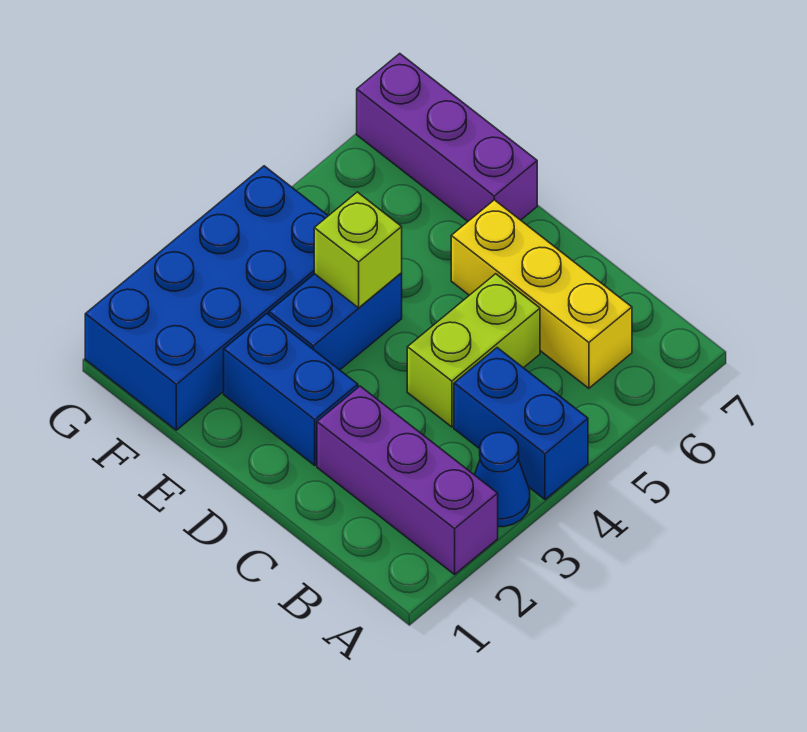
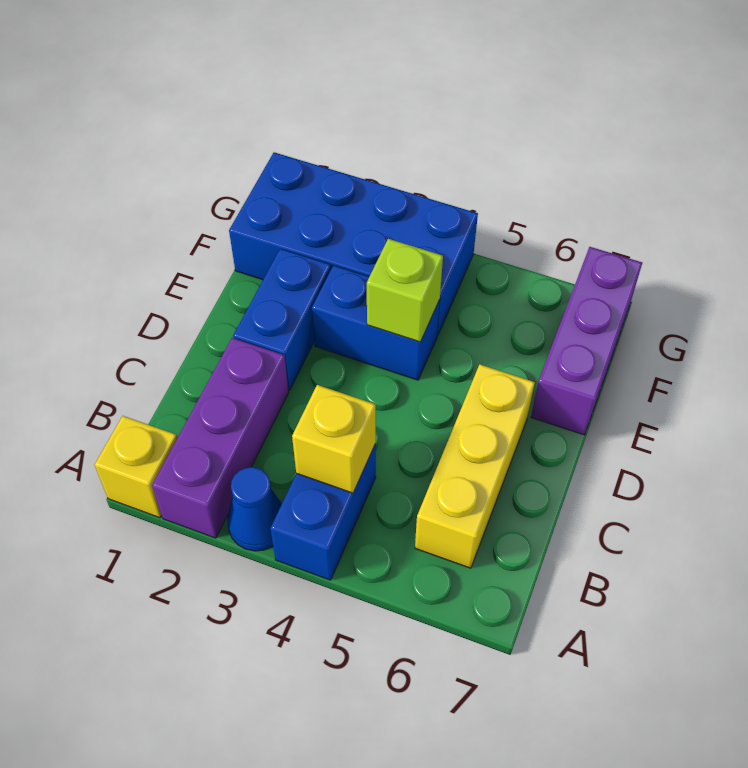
none -> yellow brick A1 level 1
none -> yellow brick B4 level 2
lime brick C4:C5 level 1 -> none

